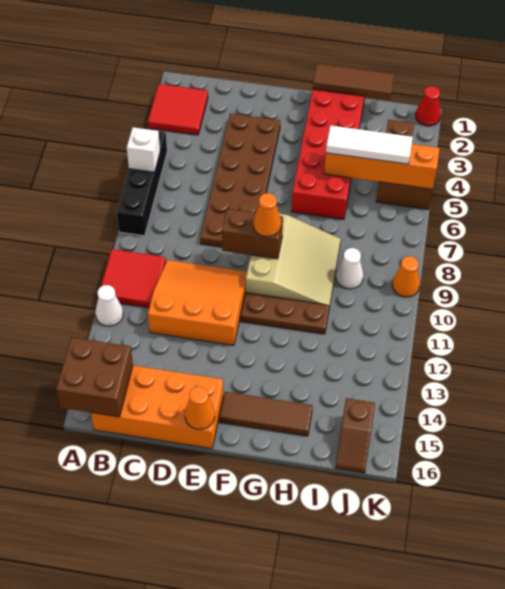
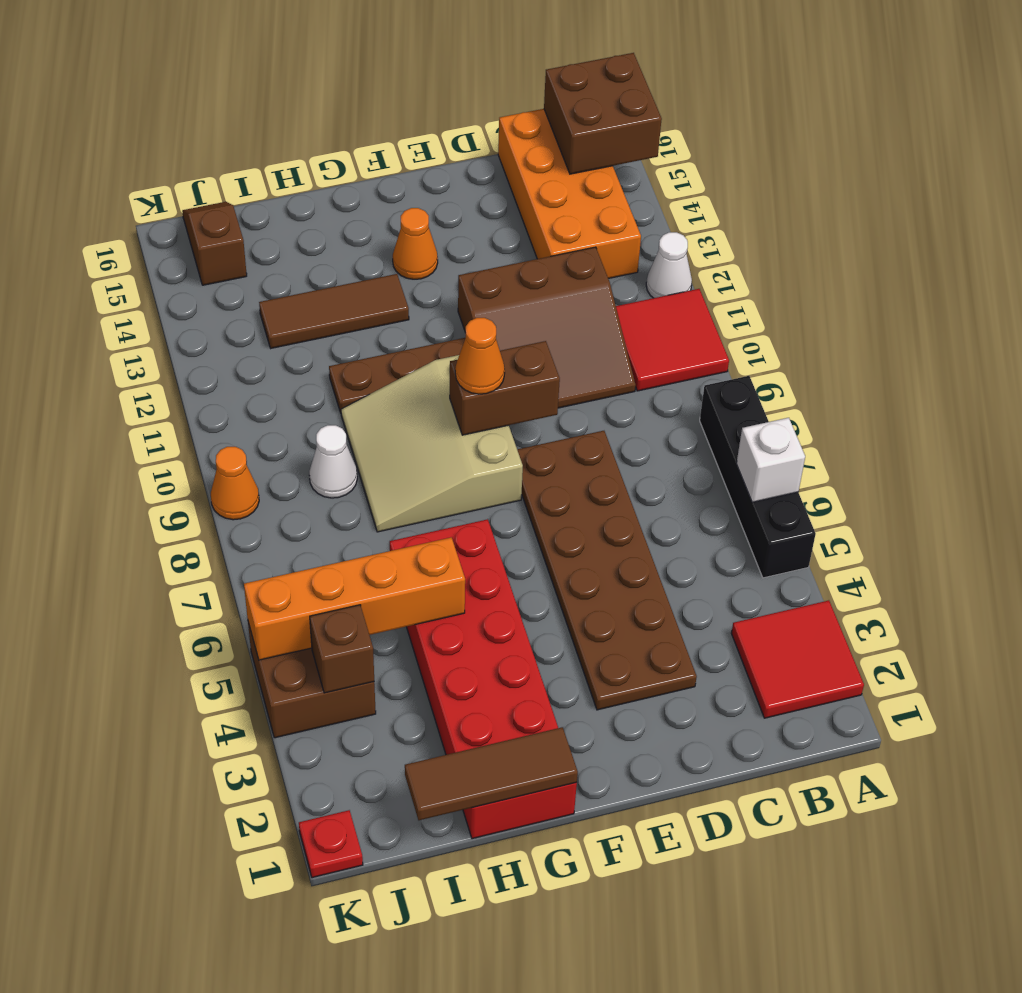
orange brick B15:E16 level 1 -> orange brick B13:C16 level 1
orange slope C10:E12 level 1 top 12 -> brown slope C10:E12 level 1 top 12
orange cone E16 level 2 -> orange cone F14 level 1
brown tile F15:H15 level 1 -> brown tile G13:I13 level 1
white tile H5:J5 level 3 -> none
red cone K1 level 1 -> red plate K1 level 1

